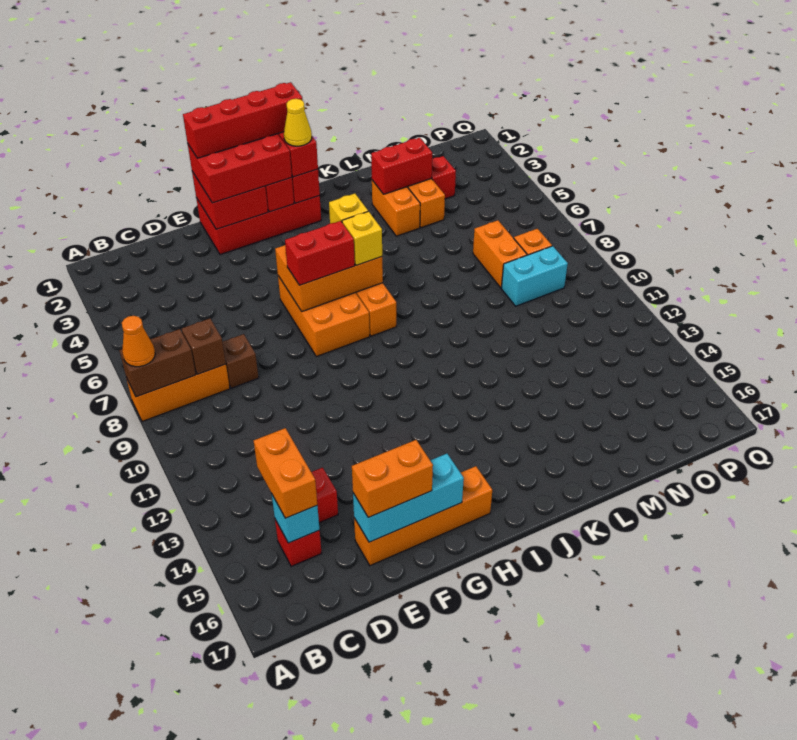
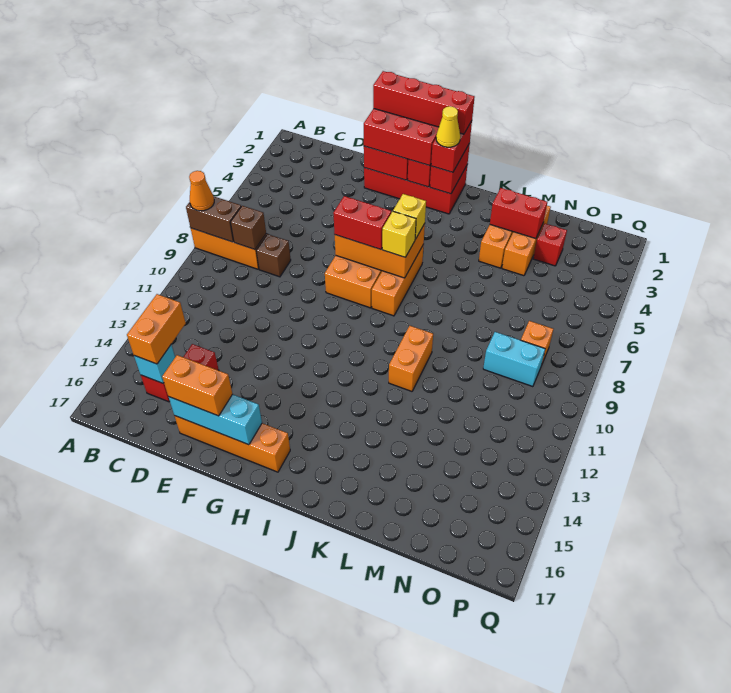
orange brick N7:N8 level 1 -> orange brick K10:K11 level 1

